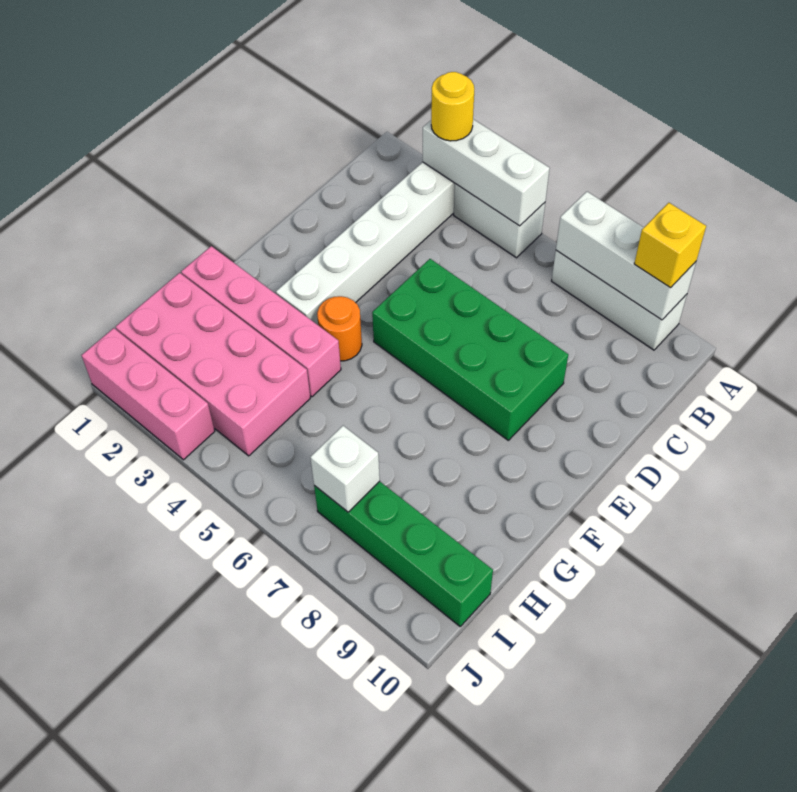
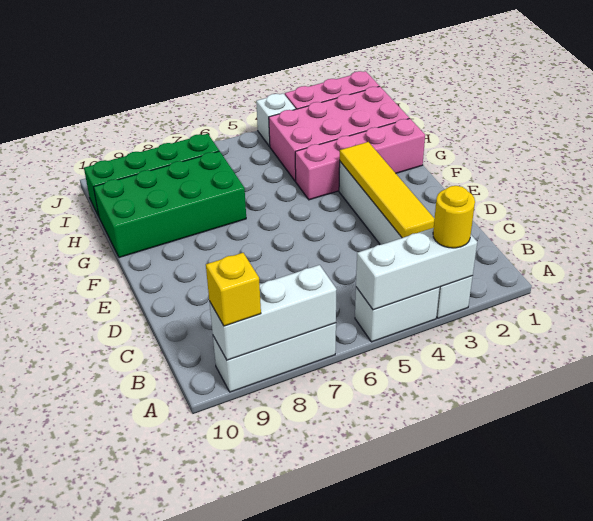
none -> yellow tile C3:F3 level 2
green brick D5:E8 level 1 -> green brick G7:H10 level 1
orange round brick F4 level 1 -> none
white brick I7 level 2 -> white brick J4 level 1

